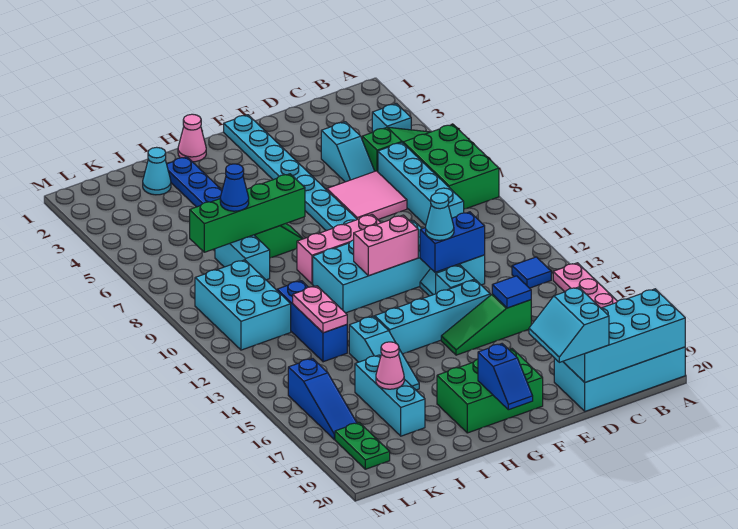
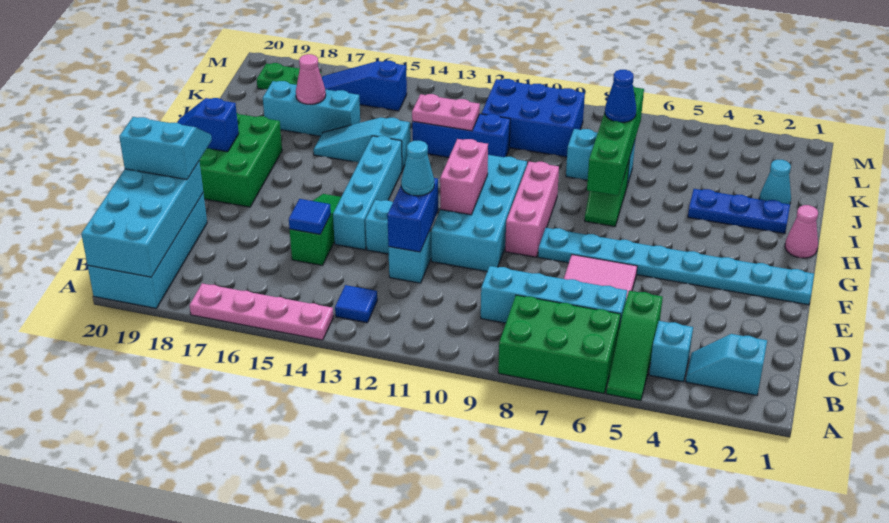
cyan slope D4:D5 level 1 top 4 -> cyan slope B2:B3 level 1 top 2
cyan brick K9:L11 level 1 -> blue brick K9:L11 level 1

